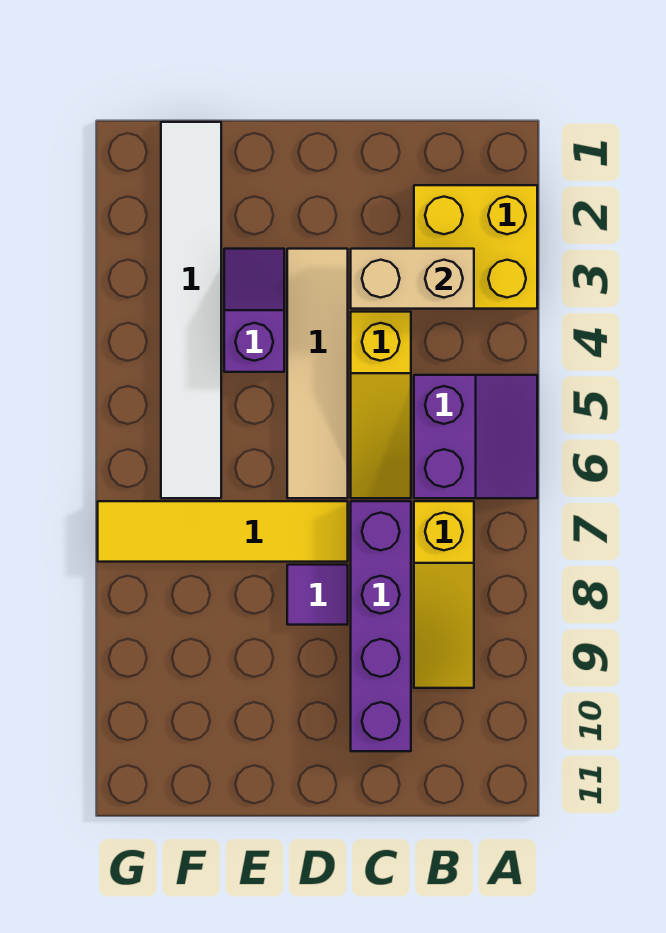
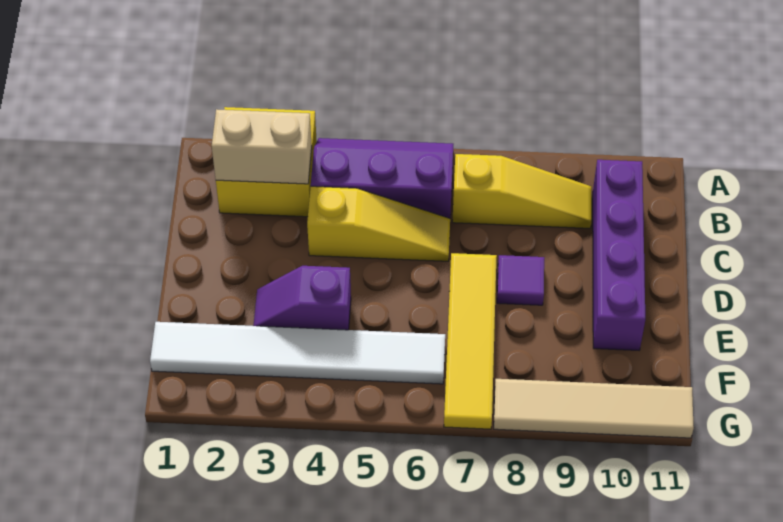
purple slope A5:B6 level 1 top B -> purple slope A4:B6 level 1 top B
tan brick B3:C3 level 2 -> tan brick B2:B3 level 2
purple brick C7:C10 level 1 -> purple brick B10:E10 level 1
tan tile D3:D6 level 1 -> tan tile G8:G11 level 1

